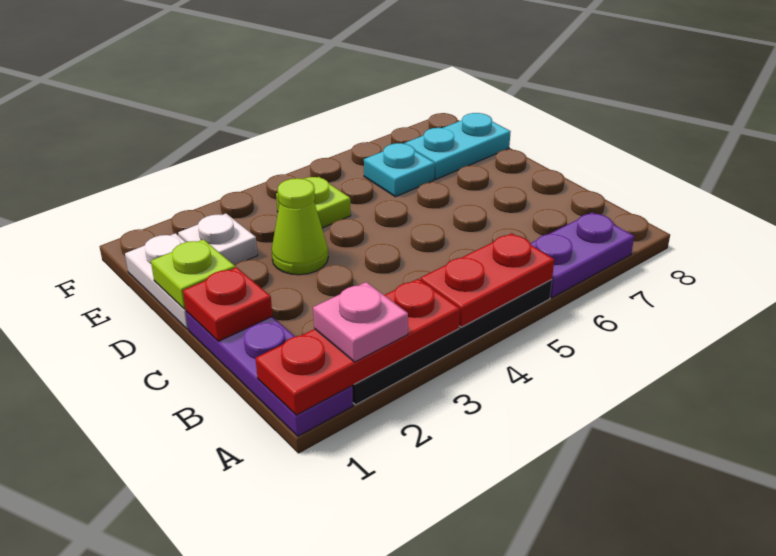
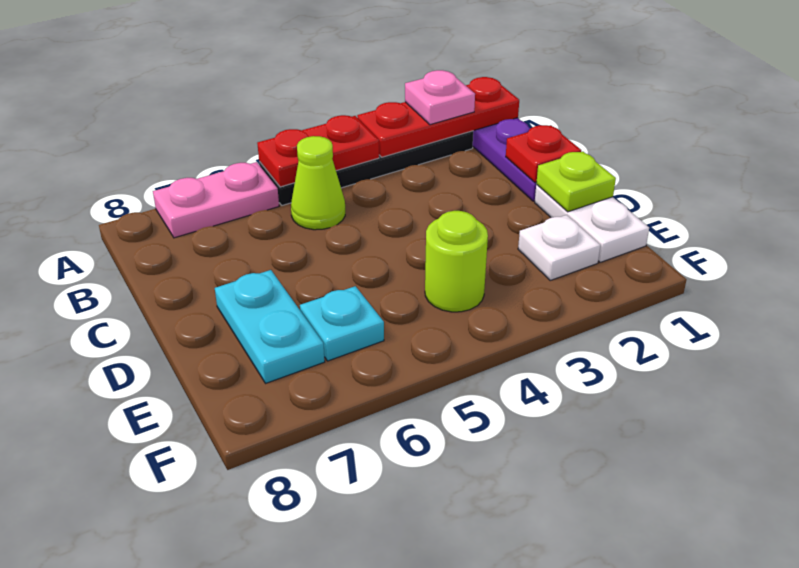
purple plate A6:A7 level 1 -> pink plate A6:A7 level 1
lime cone D3 level 1 -> lime cone B5 level 1
lime plate E4 level 1 -> lime round brick E4 level 1
cyan plate E7:E8 level 1 -> cyan plate D7:E7 level 1

